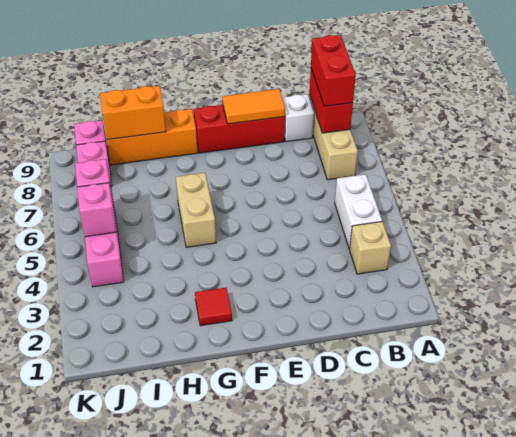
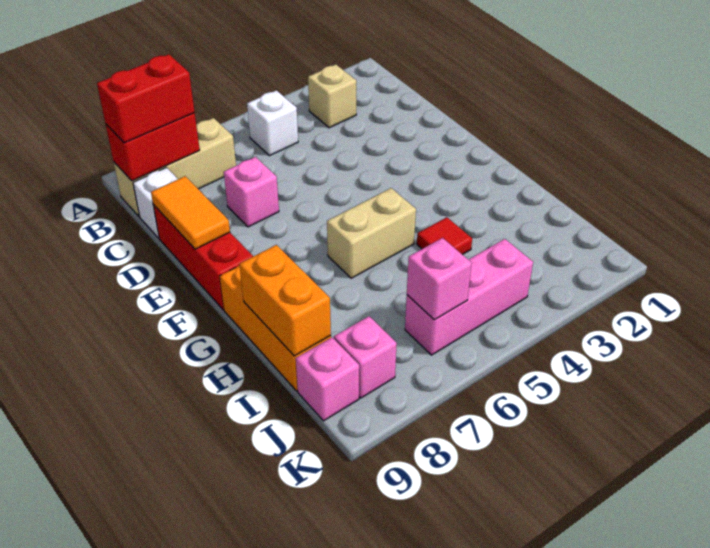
white brick B4:B5 level 1 -> white brick B5 level 1
red tile G2 level 1 -> red tile H4 level 1
pink brick J5 level 2 -> pink brick D7 level 1

